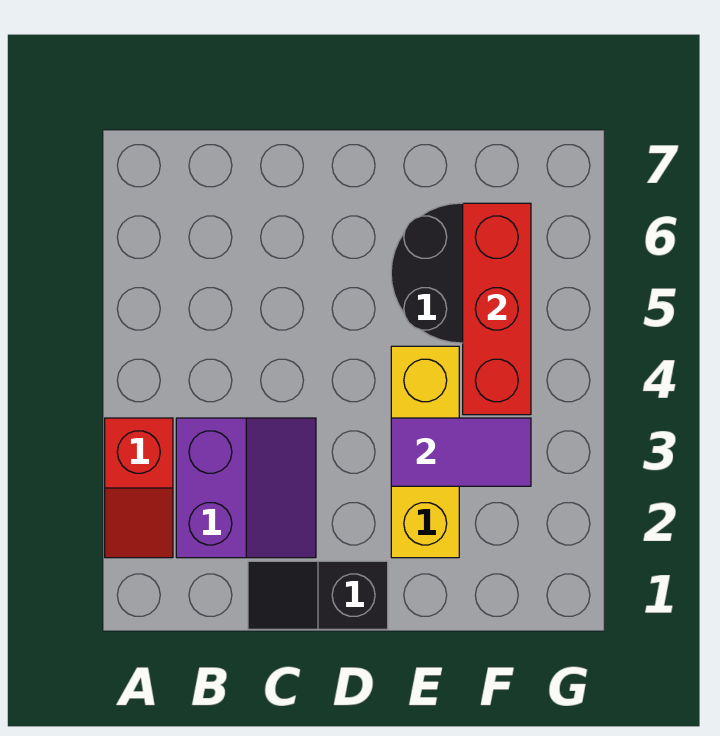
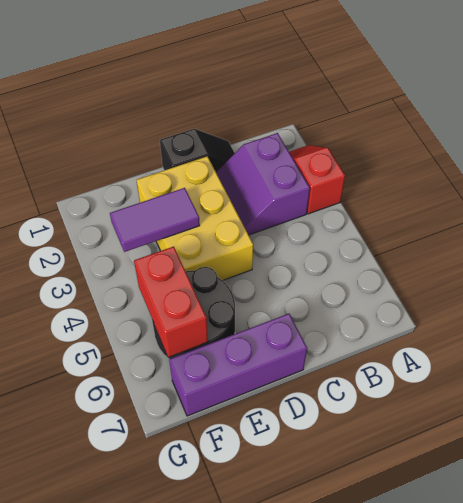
none -> purple brick D7:F7 level 1
yellow brick E2:E4 level 1 -> yellow brick D2:E4 level 1
red brick F4:F6 level 2 -> red brick F5:F6 level 2

